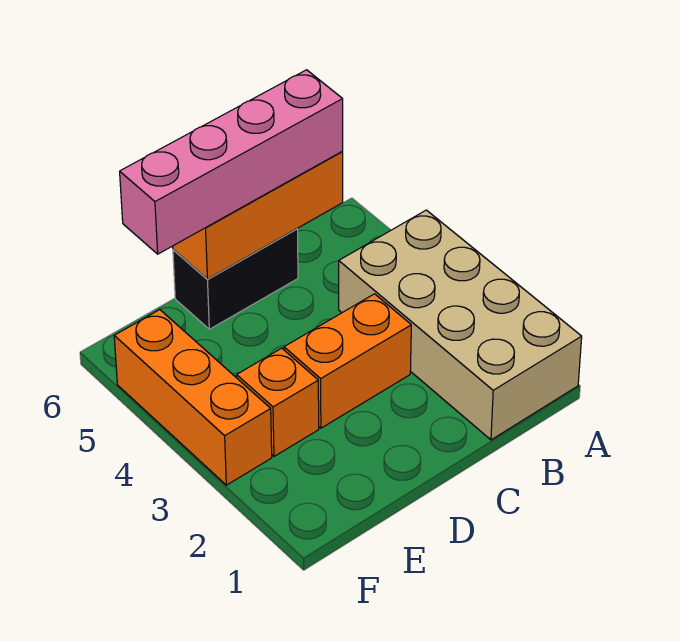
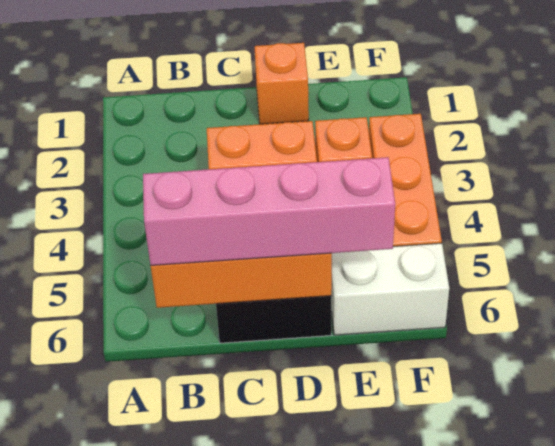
tan brick A1:B4 level 1 -> none
none -> orange brick D1 level 1
none -> white brick E6:F6 level 1

